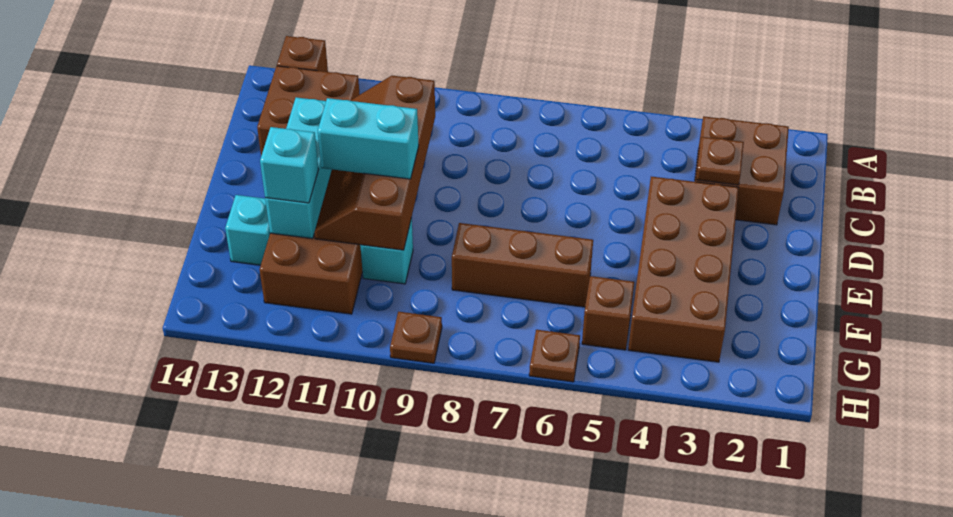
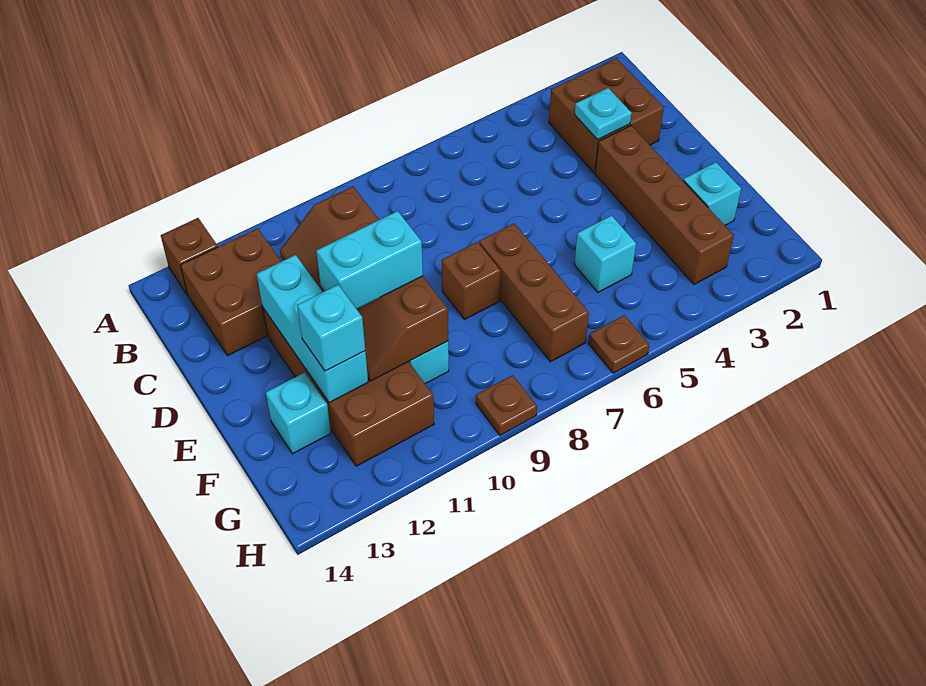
brown plate C3 level 2 -> cyan plate C3 level 2
brown brick D3:G4 level 1 -> brown brick D3:G3 level 1
none -> cyan brick F2 level 1
none -> cyan brick F5 level 1
brown brick F6:F8 level 1 -> brown brick E7:G7 level 1
brown brick G5 level 1 -> brown brick E8 level 1

